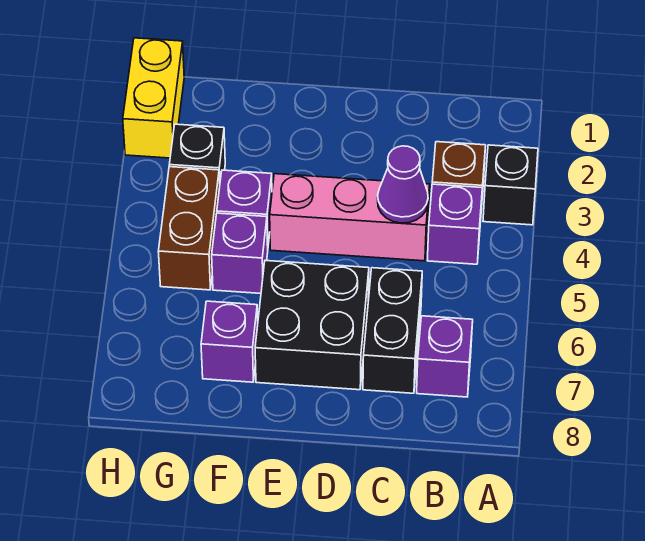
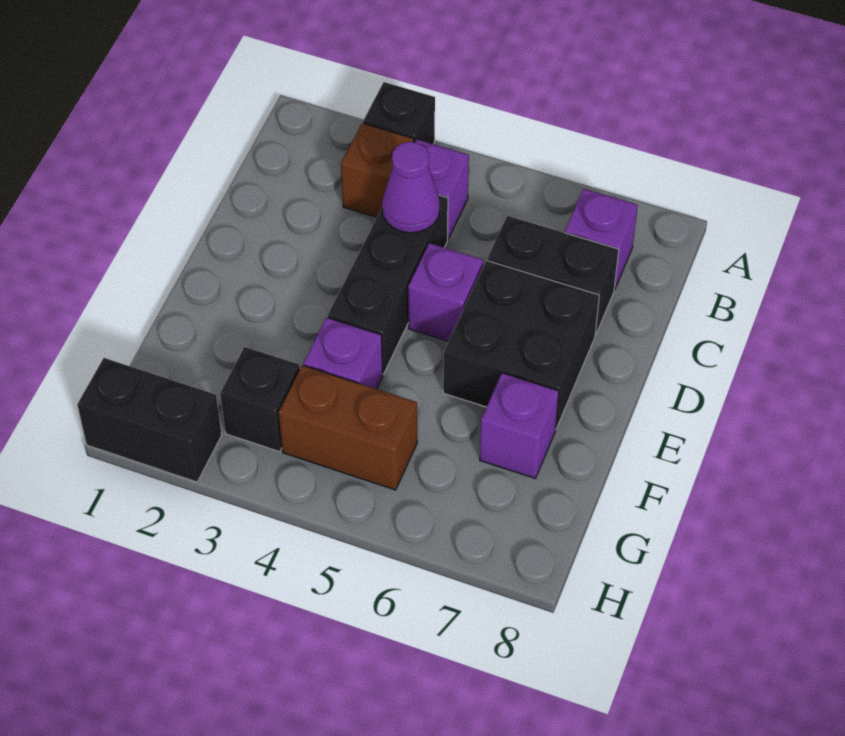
pink brick C4:E4 level 1 -> black brick C4:E4 level 1
purple brick F5 level 1 -> purple brick D5 level 1
yellow brick H1:H2 level 1 -> black brick H1:H2 level 1

